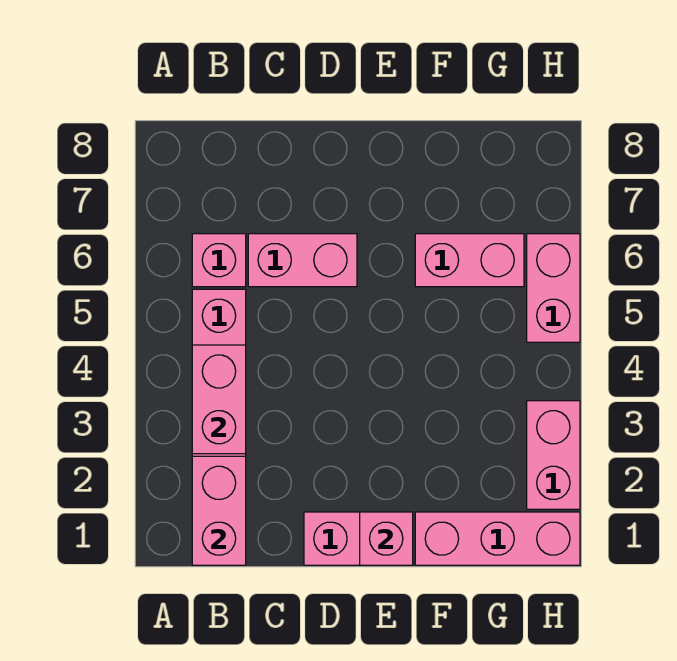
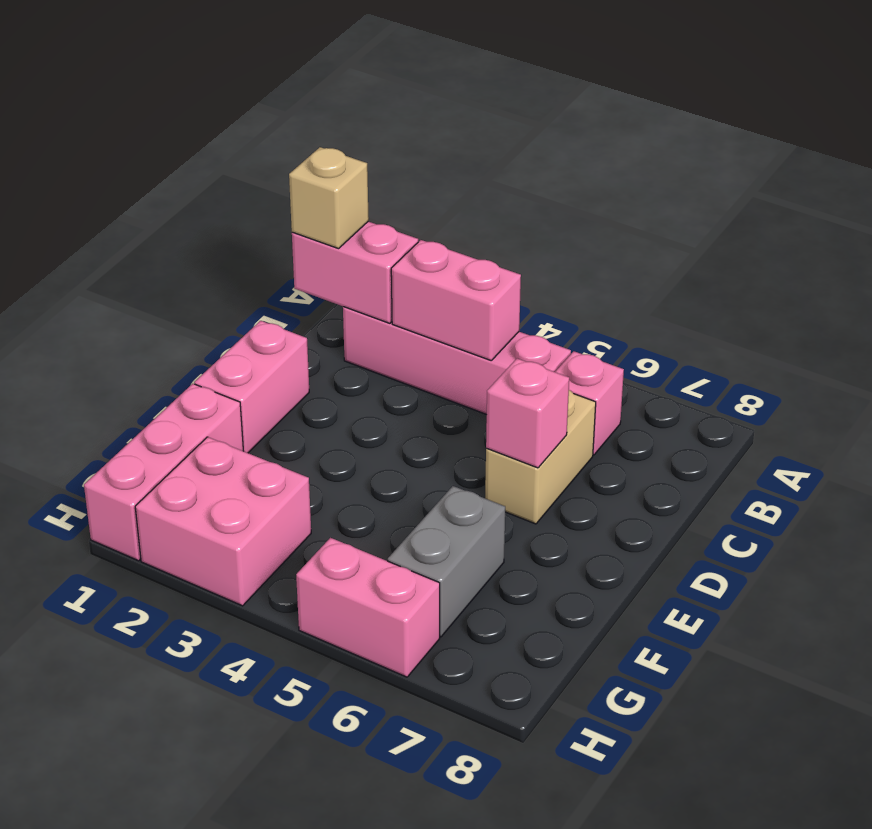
none -> tan brick B1 level 3
pink brick C6:D6 level 1 -> tan brick C6:D6 level 1
pink brick E1 level 2 -> pink brick D6 level 2
pink brick F6:G6 level 1 -> grey brick F6:G6 level 1
pink brick H2:H3 level 1 -> pink brick G2:H3 level 1

